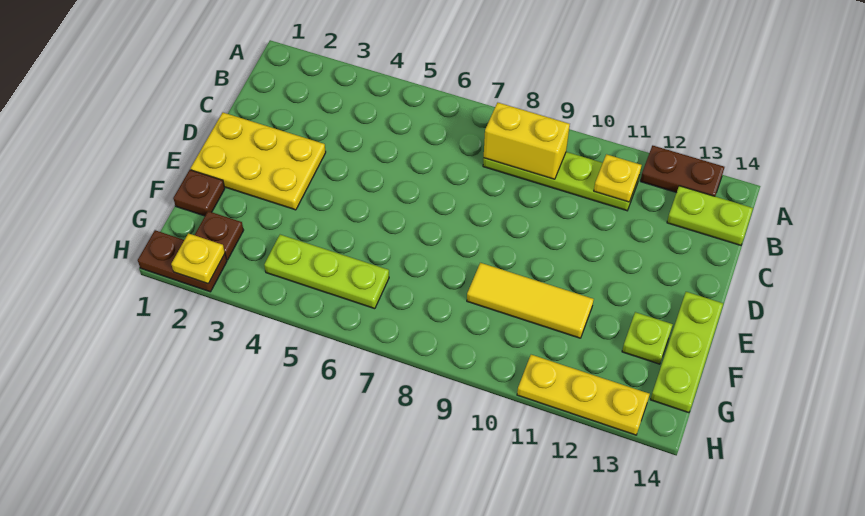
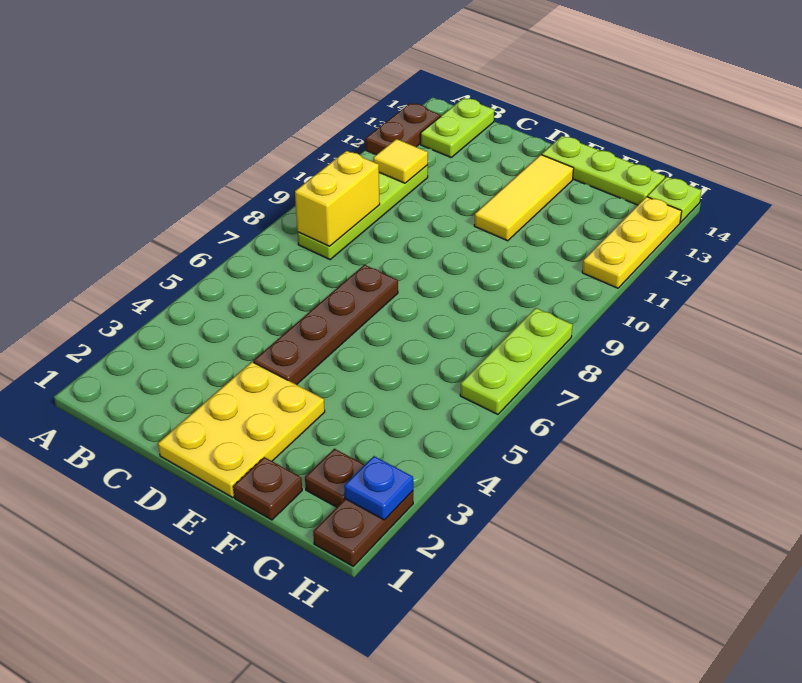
yellow plate B11 level 2 -> yellow tile B11 level 2
none -> brown plate D4:D7 level 1
yellow tile F9:F11 level 1 -> yellow tile E11:E13 level 1
lime plate F13 level 1 -> lime plate H14 level 1
lime plate G4:G6 level 1 -> lime plate H6:H8 level 1
yellow plate H2 level 2 -> blue plate H2 level 2

